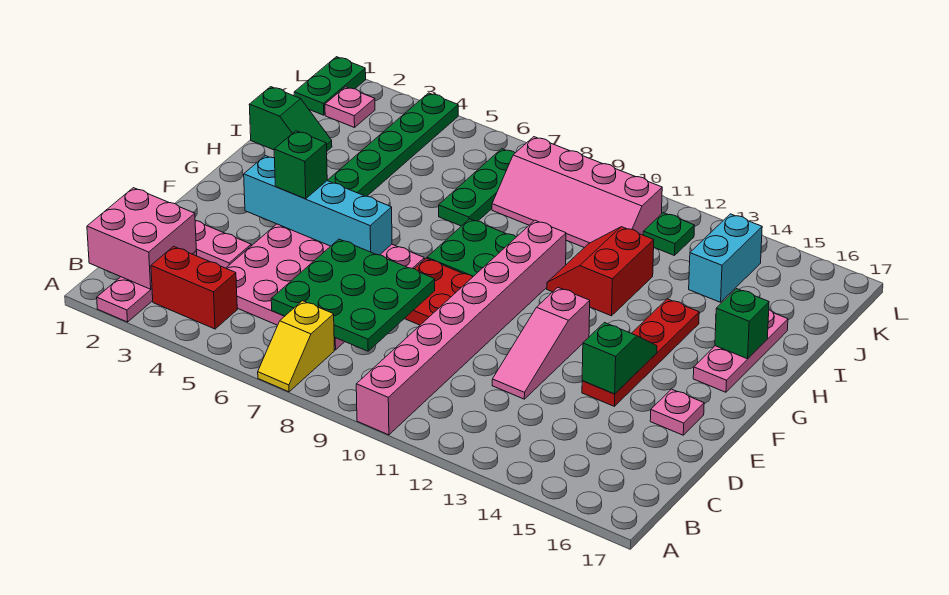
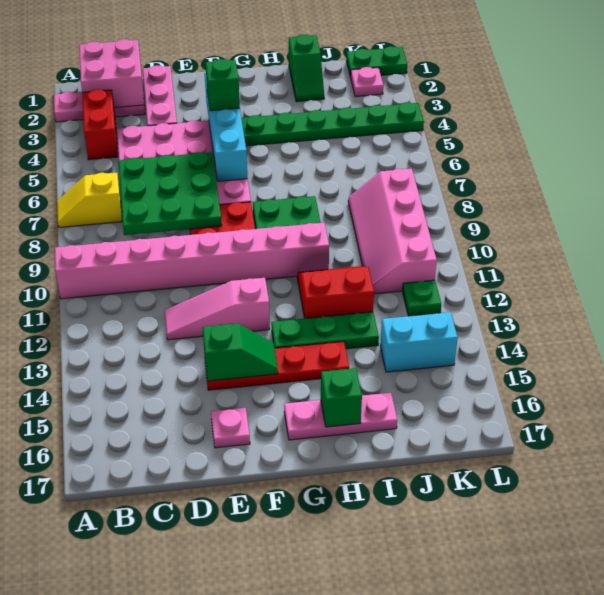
green plate I7:K7 level 1 -> green plate G13:I13 level 1

